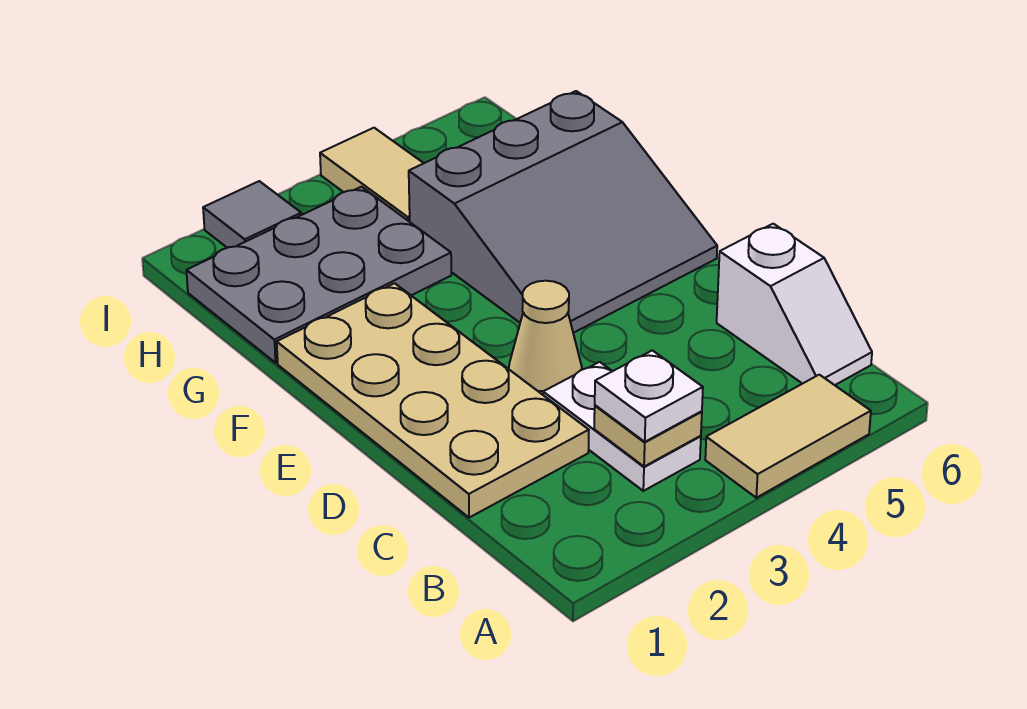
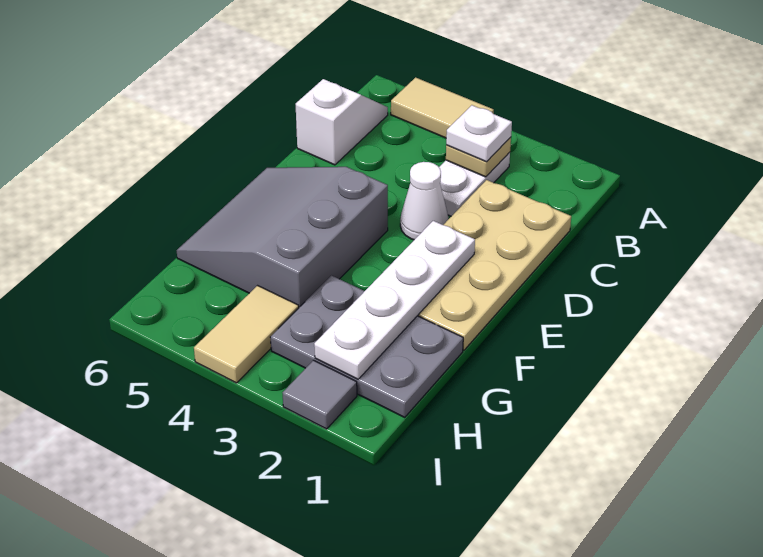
tan cone D3 level 1 -> white cone D3 level 1
none -> white plate E2:H2 level 2
grey slope E4:G6 level 1 top G -> grey slope E4:G6 level 1 top 4

